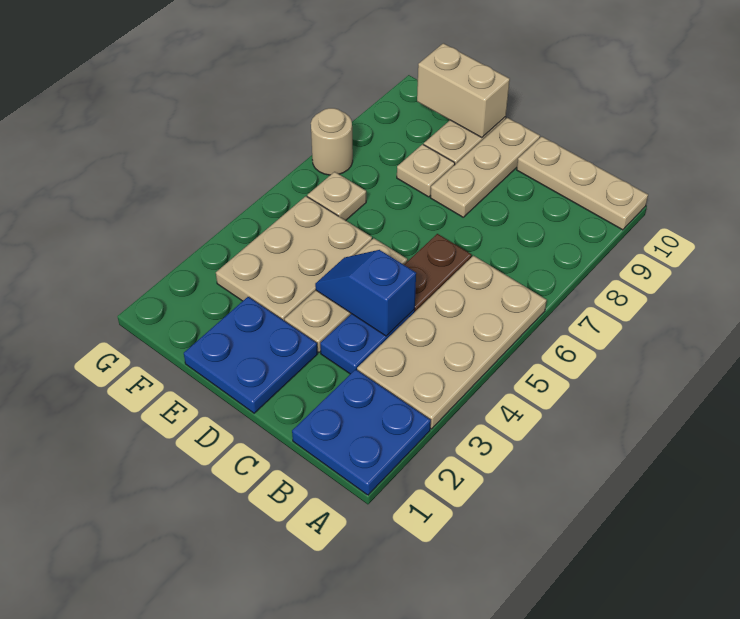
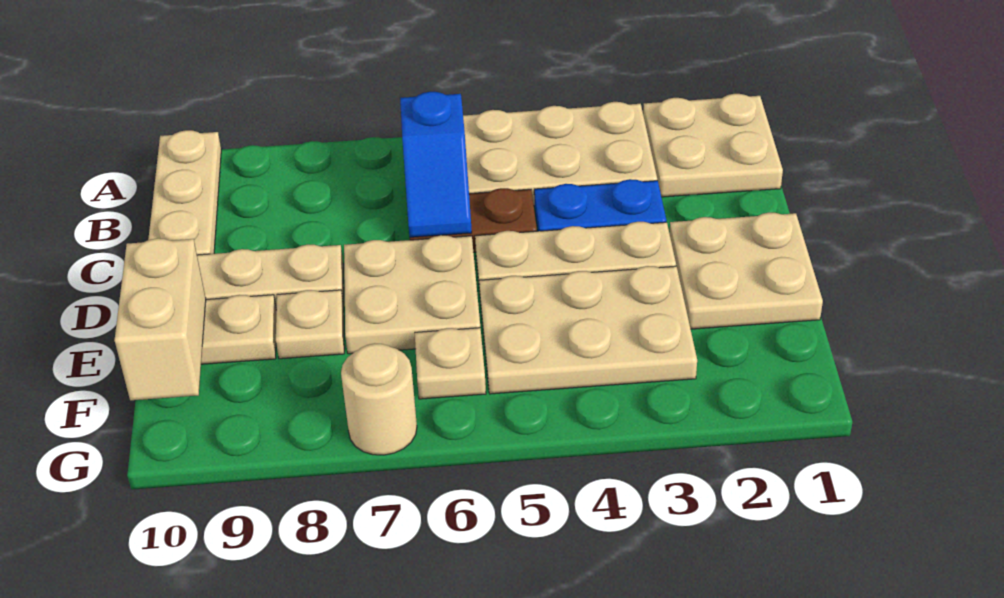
blue plate A1:B2 level 1 -> tan plate A1:B2 level 1
blue slope C4:D4 level 2 top C -> blue slope B6:C6 level 2 top B
blue plate D1:E2 level 1 -> tan plate D1:E2 level 1
none -> tan plate D6:E7 level 1

